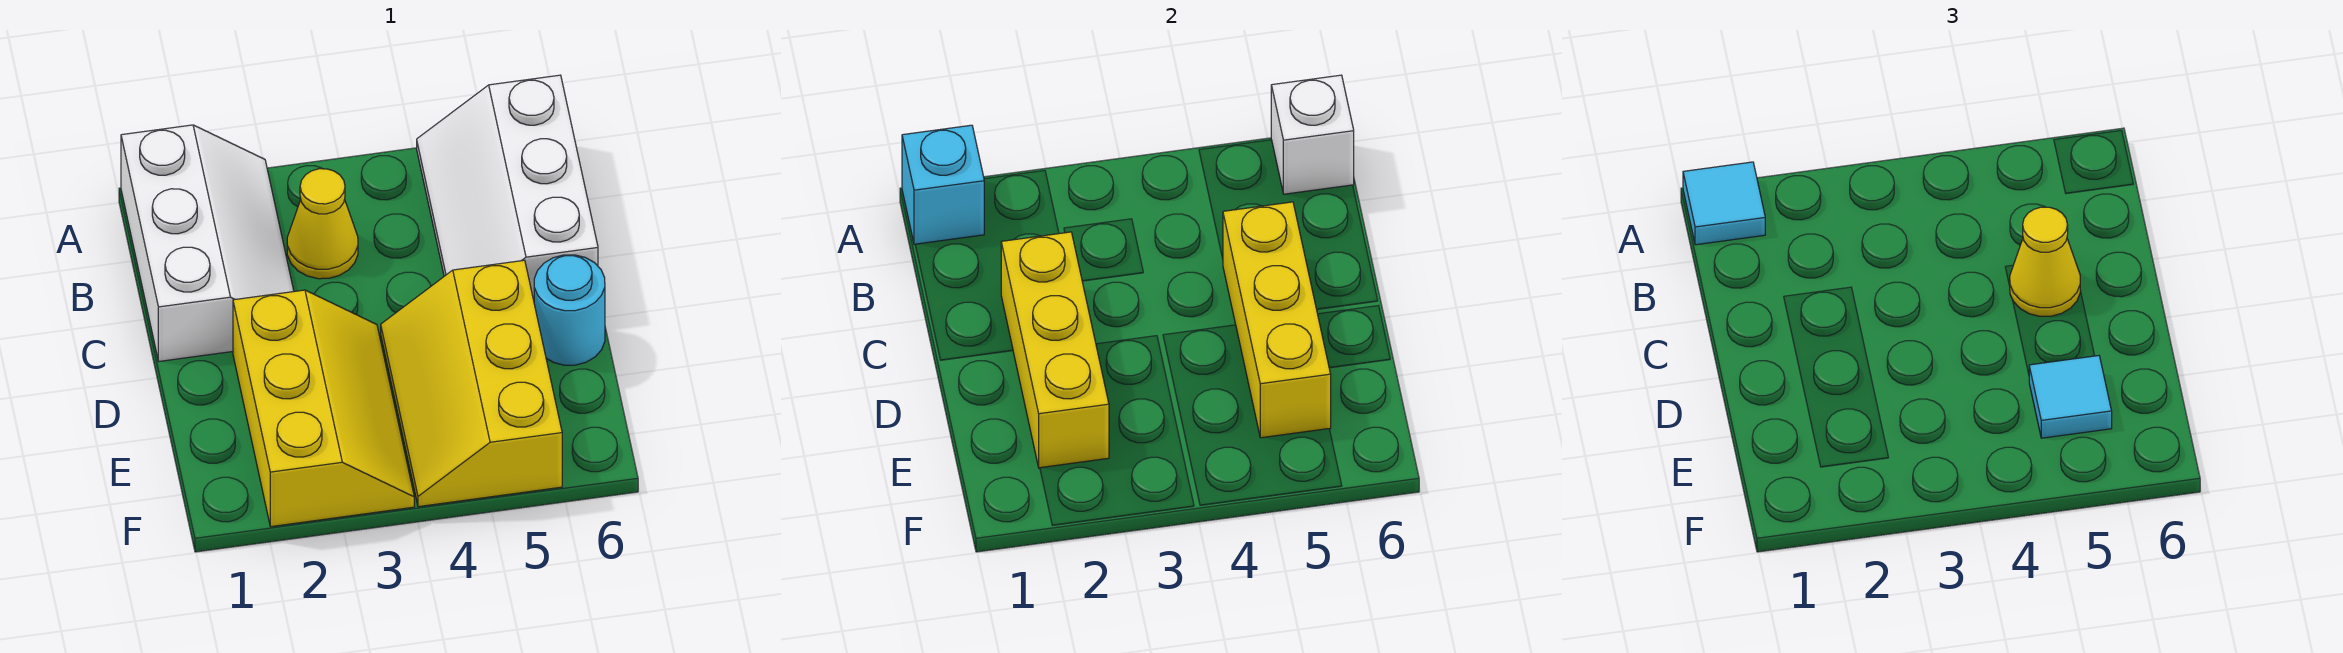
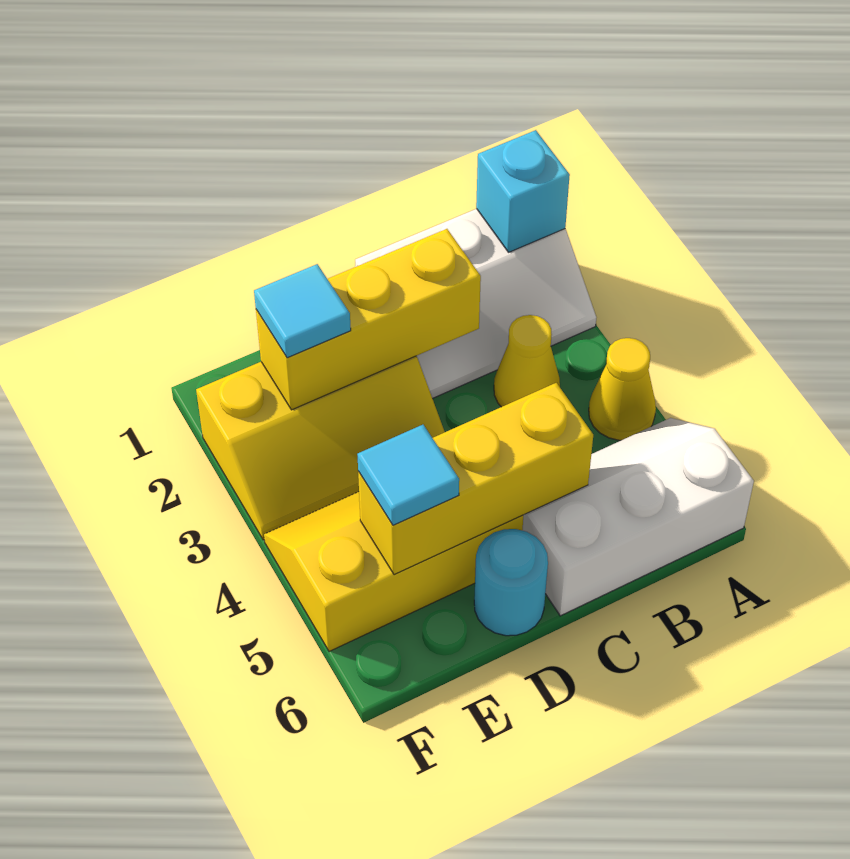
cyan tile A1 level 3 -> cyan tile E2 level 3
white brick A6 level 2 -> none
yellow cone C5 level 3 -> yellow cone A4 level 1

